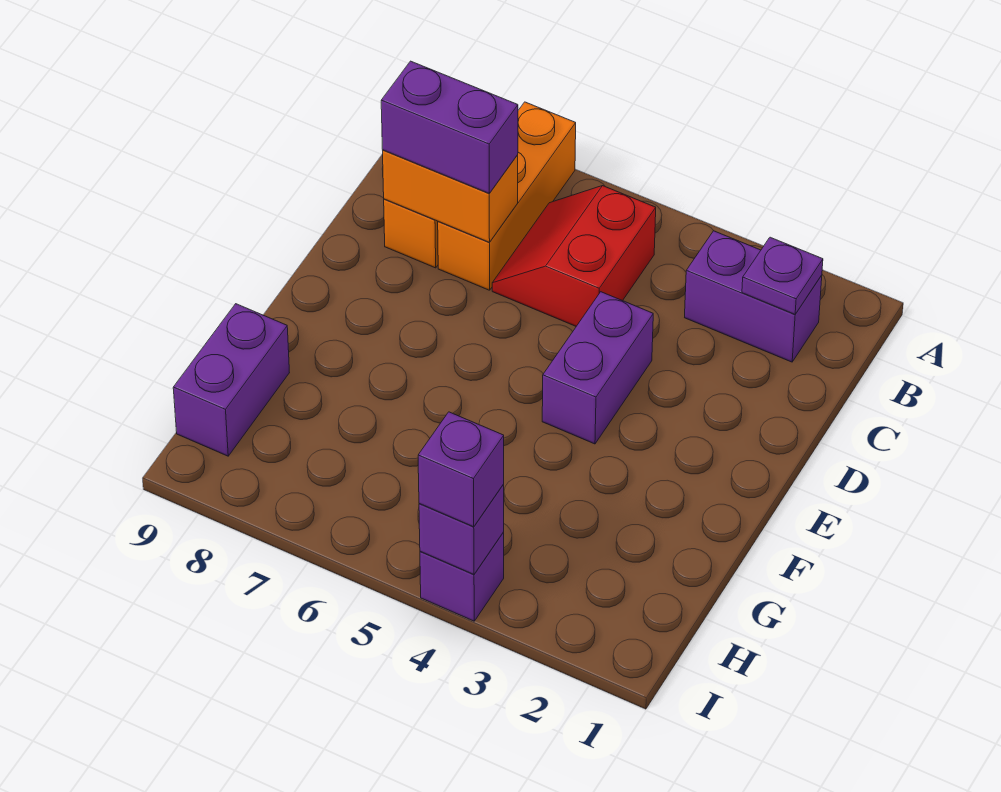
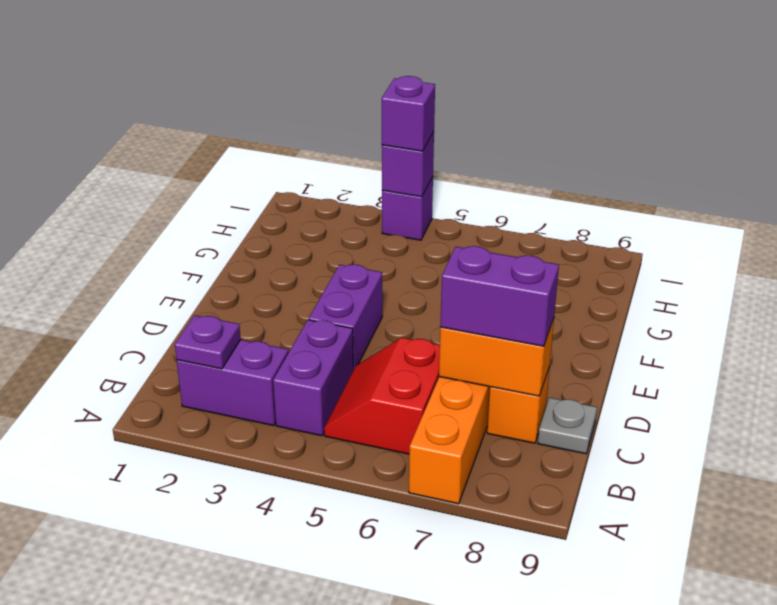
red slope B5:C6 level 1 top 5 -> red slope B5:C6 level 1 top 6
none -> grey plate C9 level 1
purple brick G9:H9 level 1 -> purple brick B4:C4 level 1

